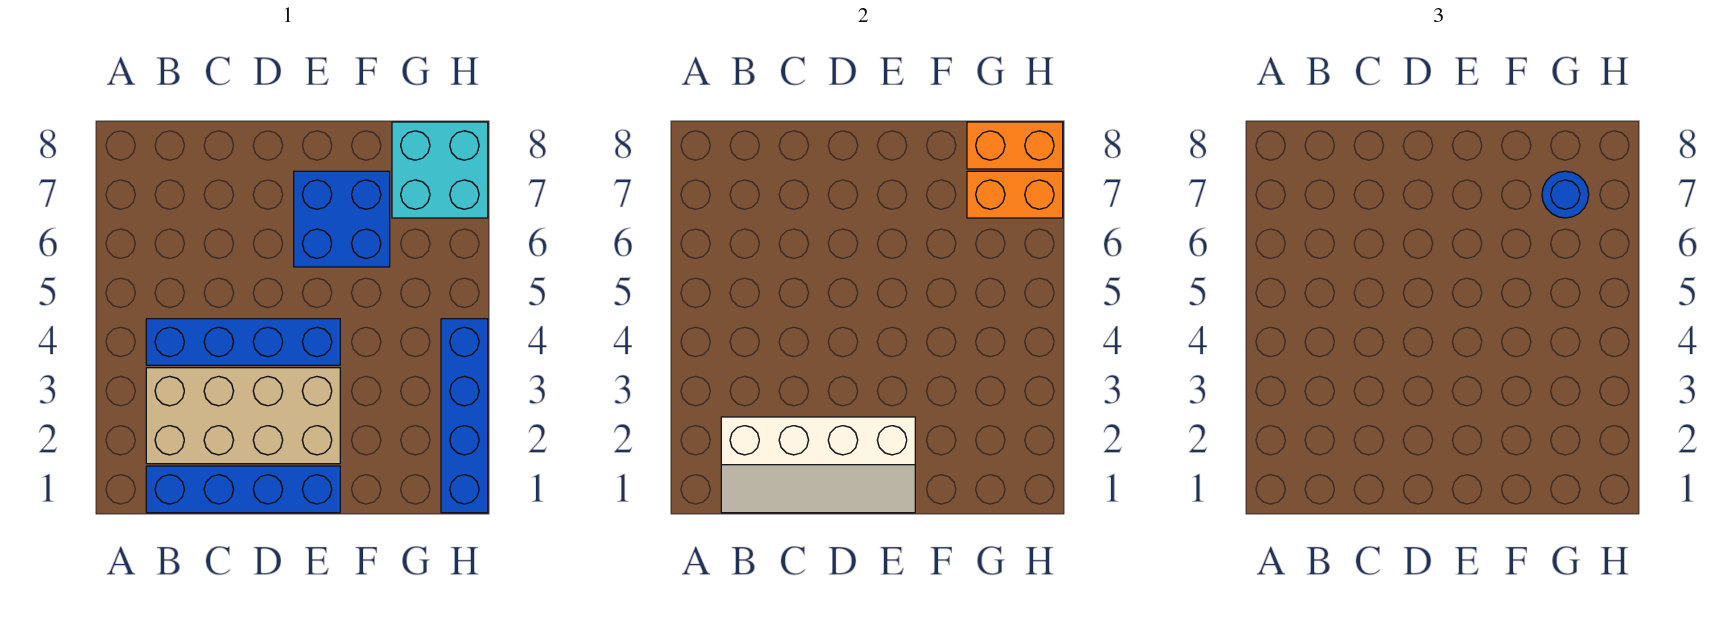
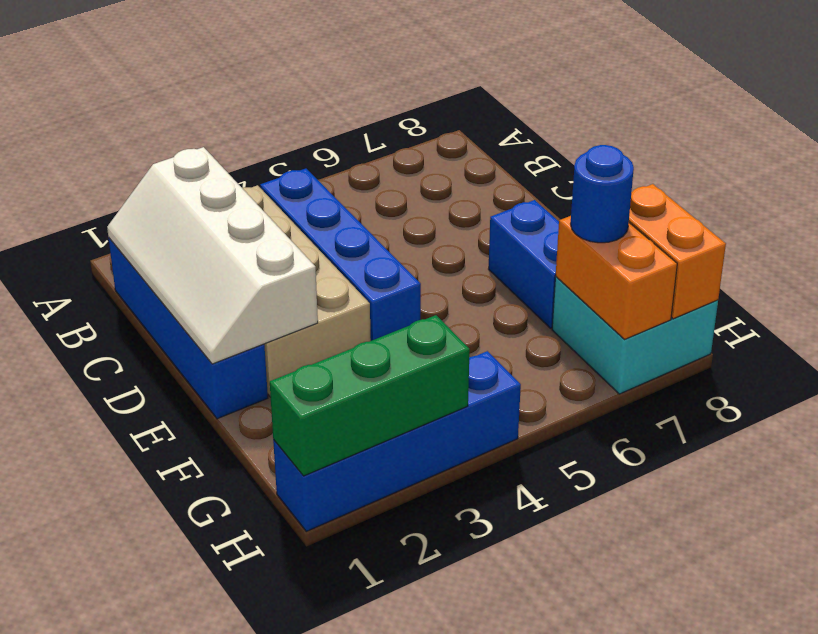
blue brick E6:F7 level 1 -> blue brick E7:F7 level 1
none -> green brick H1:H3 level 2

